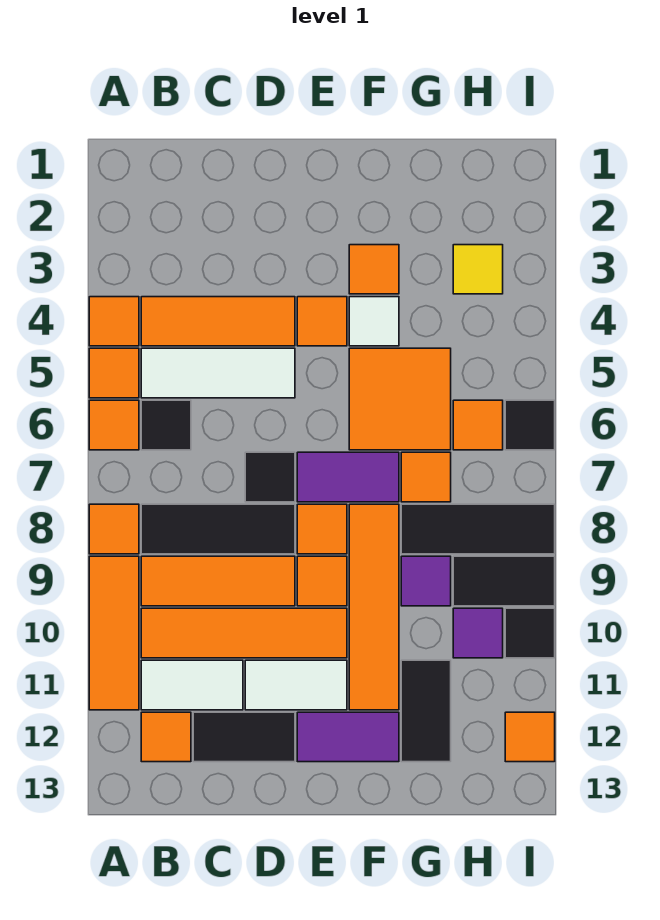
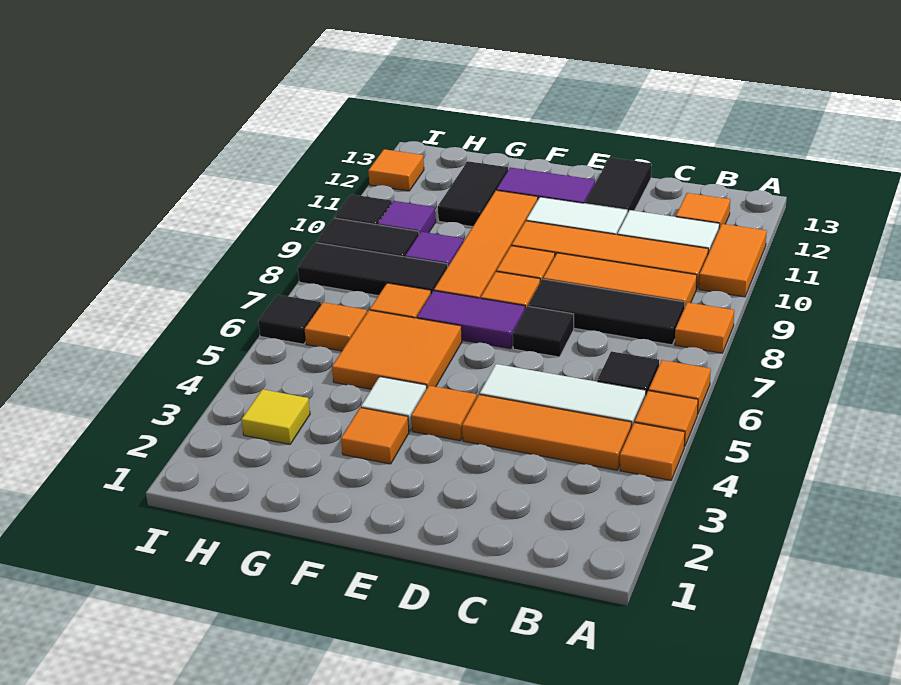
orange tile A9:A11 level 1 -> orange tile A10:A11 level 1
black tile C12:D12 level 1 -> black tile D12:D13 level 1

